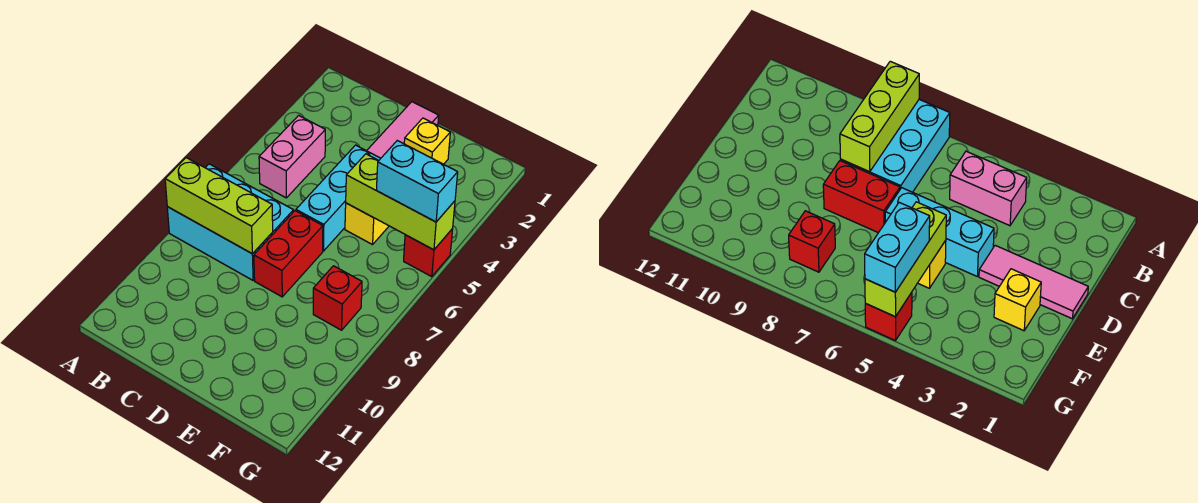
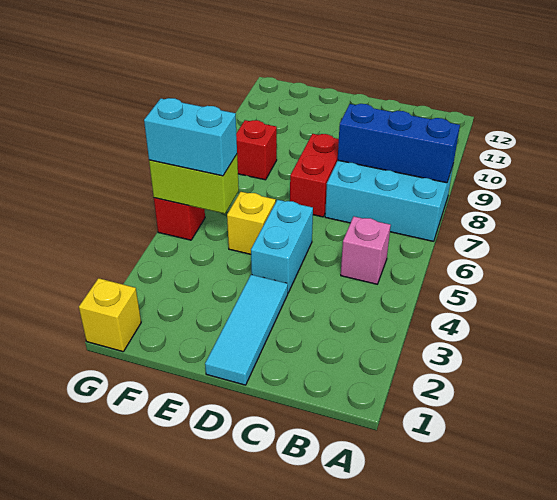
lime brick A8:C8 level 2 -> blue brick A8:C8 level 2
pink brick B4:B5 level 1 -> pink brick B5 level 1
pink tile D1:D3 level 1 -> cyan tile D1:D3 level 1
cyan brick D4:D6 level 1 -> cyan brick D4:D5 level 1
yellow brick E2 level 1 -> yellow brick G1 level 1
lime brick E5:G5 level 2 -> lime brick F5:G5 level 2

